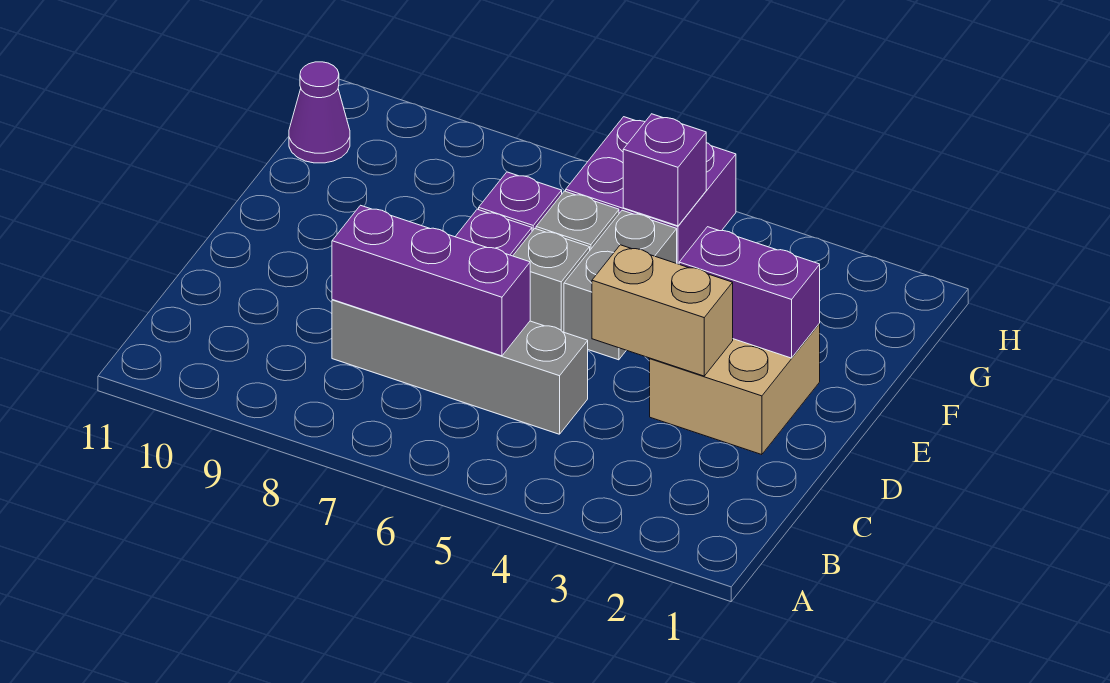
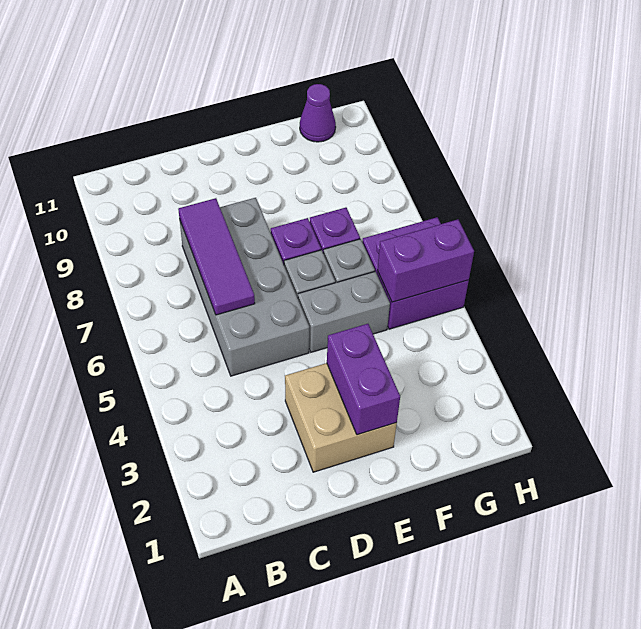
grey brick C5:C8 level 1 -> grey brick C5:D8 level 1
purple brick C6:C8 level 2 -> purple tile C6:C8 level 2
tan brick D3:D4 level 2 -> none
purple brick G5 level 2 -> purple brick G5:H5 level 2

